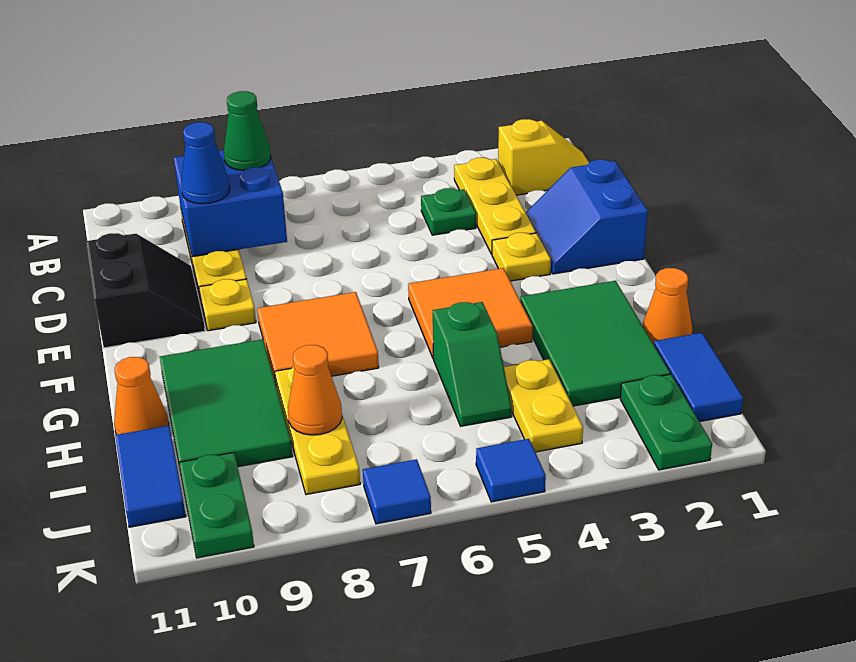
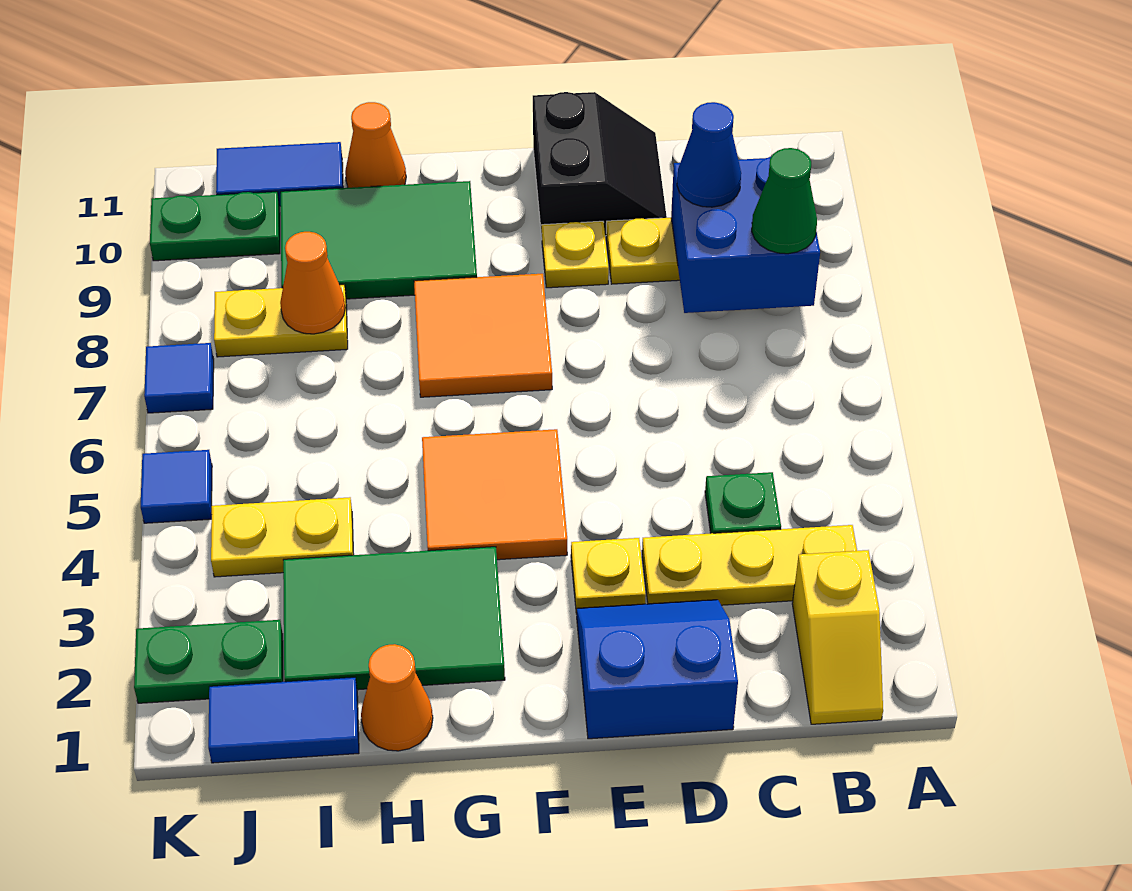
black slope D10:E11 level 1 top 11 -> black slope D10:E11 level 1 top E
green slope H5:I5 level 1 top H -> none
yellow plate H8:J8 level 1 -> yellow plate I8:J8 level 1

